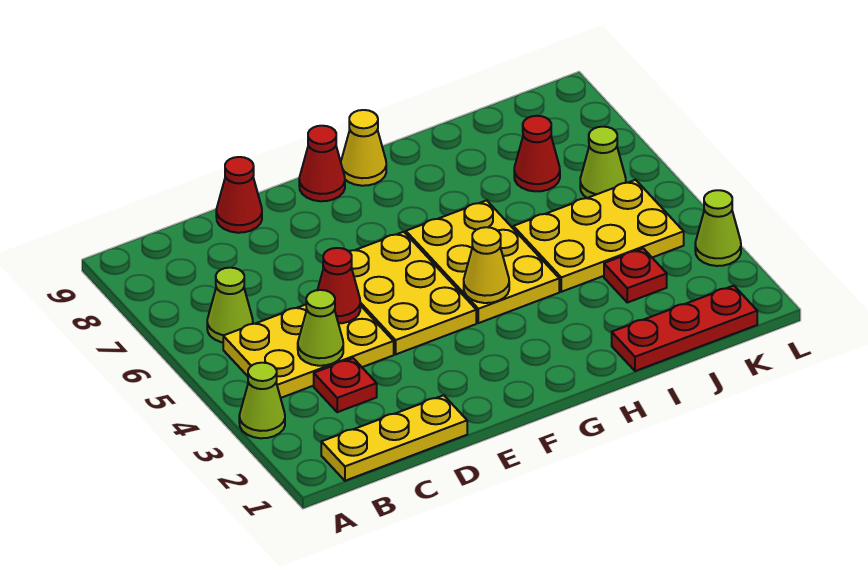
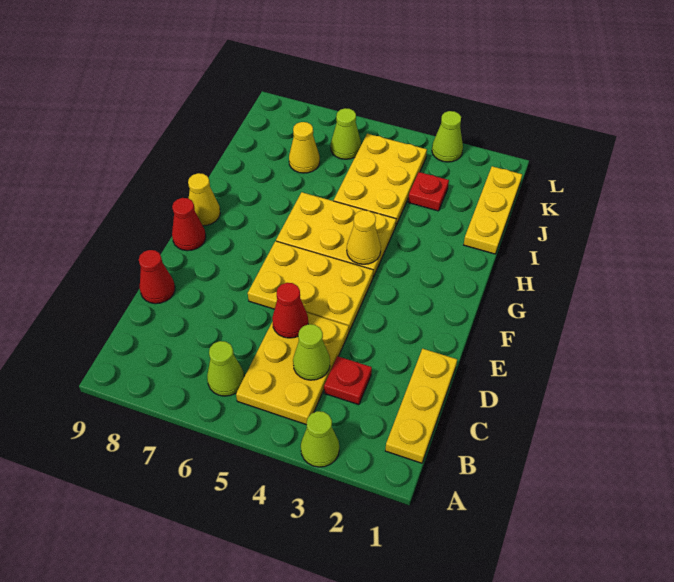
red plate I1:K1 level 1 -> yellow plate I1:K1 level 1
red cone J7 level 1 -> yellow cone J7 level 1

